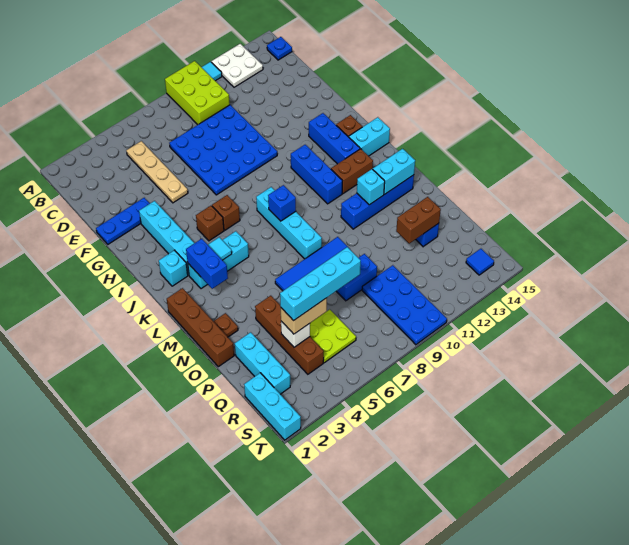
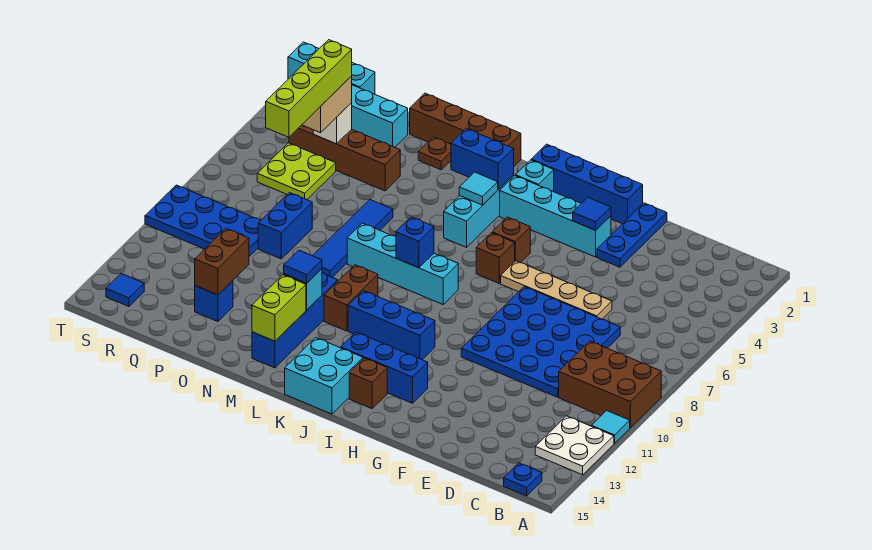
lime brick A9:C10 level 1 -> brown brick A9:C10 level 1
tan plate C5:F5 level 1 -> tan plate E6:H6 level 1
none -> blue brick G1:J1 level 1
none -> blue tile G3 level 2
cyan brick J14:J15 level 1 -> cyan brick J14:K15 level 1
brown brick K12:K13 level 1 -> brown brick L10:L11 level 1
none -> blue tile M12 level 3
cyan brick M13:M14 level 2 -> lime brick M13:M14 level 2
cyan brick Q4:Q7 level 4 -> lime brick Q4:Q7 level 4

